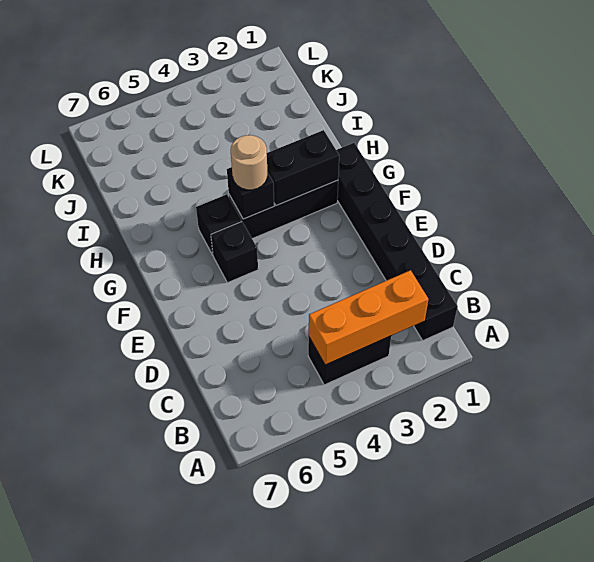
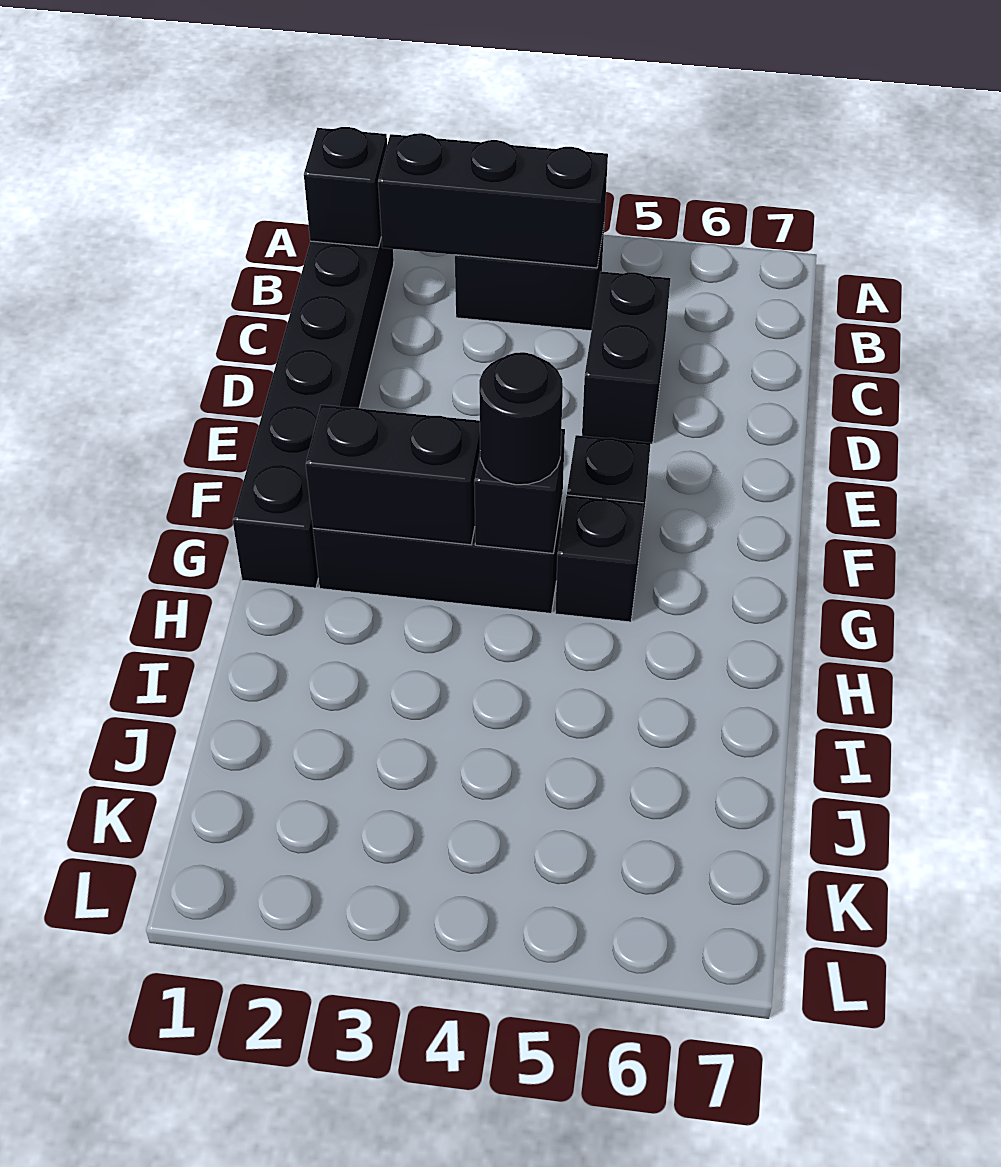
none -> black brick B1 level 2
orange brick B2:B4 level 2 -> black brick B2:B4 level 2
none -> black brick C5:D5 level 1
tan round brick G4 level 3 -> black round brick G4 level 3

